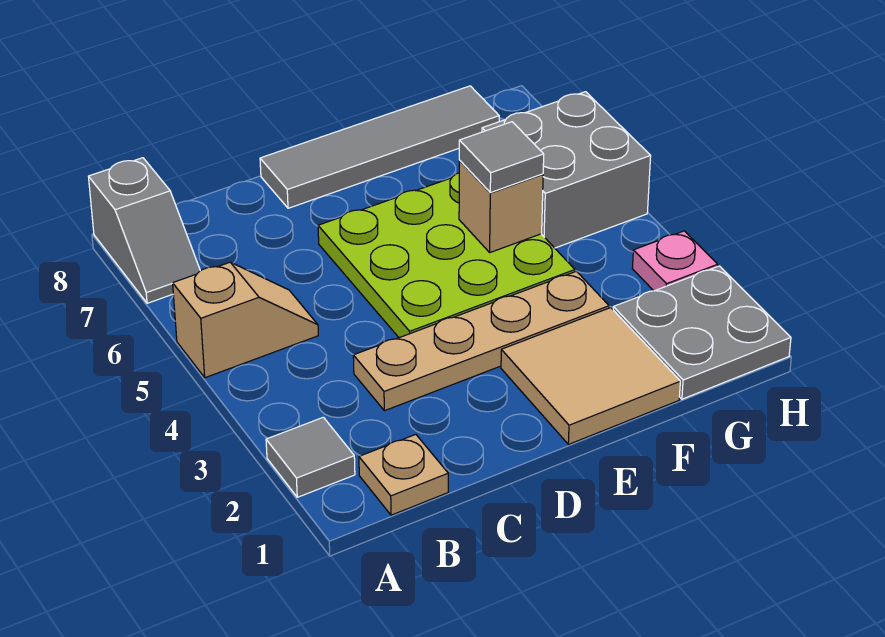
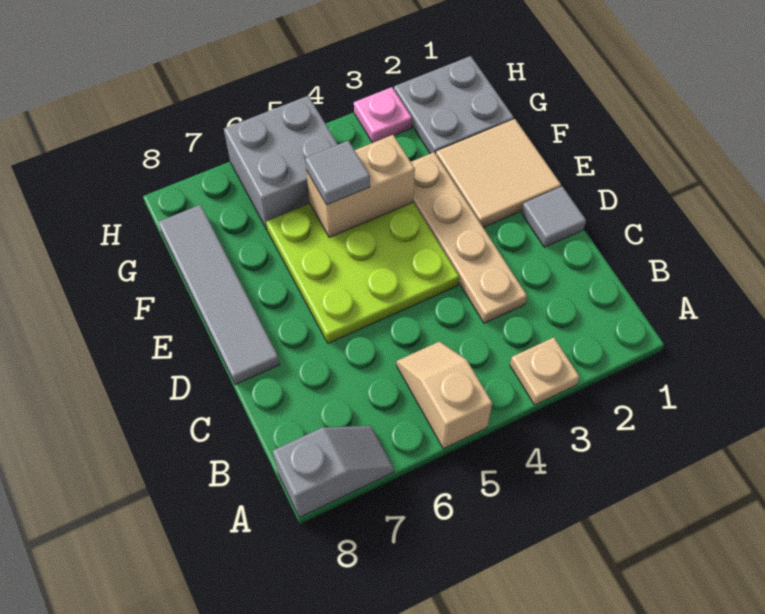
grey tile A2 level 1 -> grey tile D1 level 1
tan plate B1 level 1 -> tan plate A3 level 1
tan brick F5 level 2 -> tan brick F4:F5 level 2

